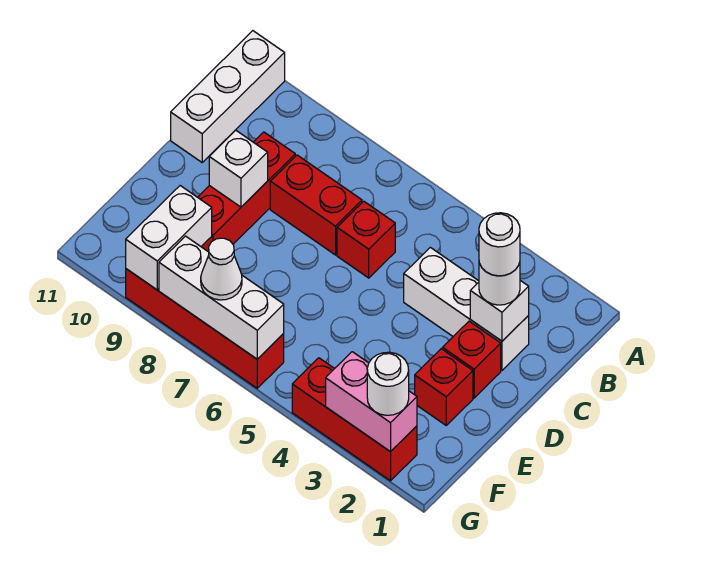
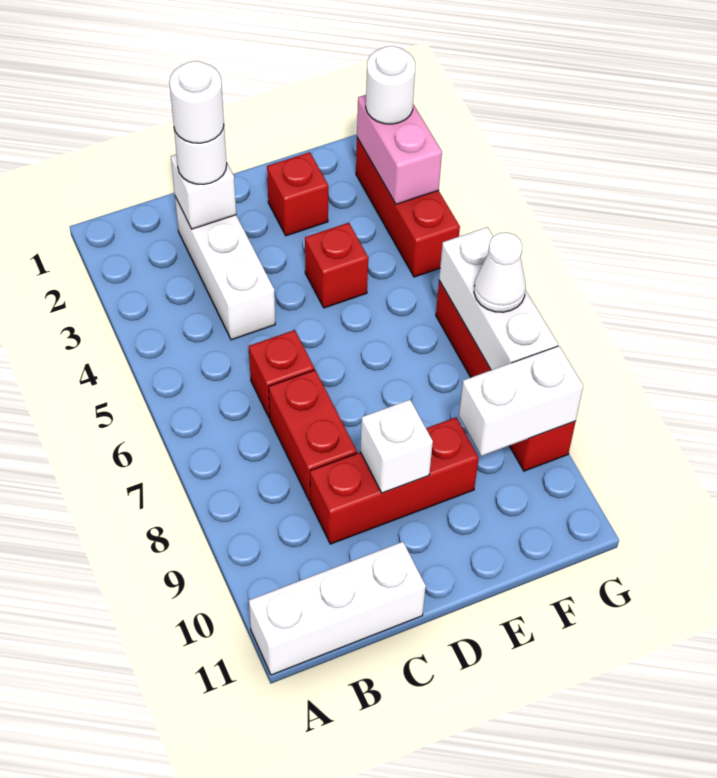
red brick D2 level 1 -> red brick E4 level 1

